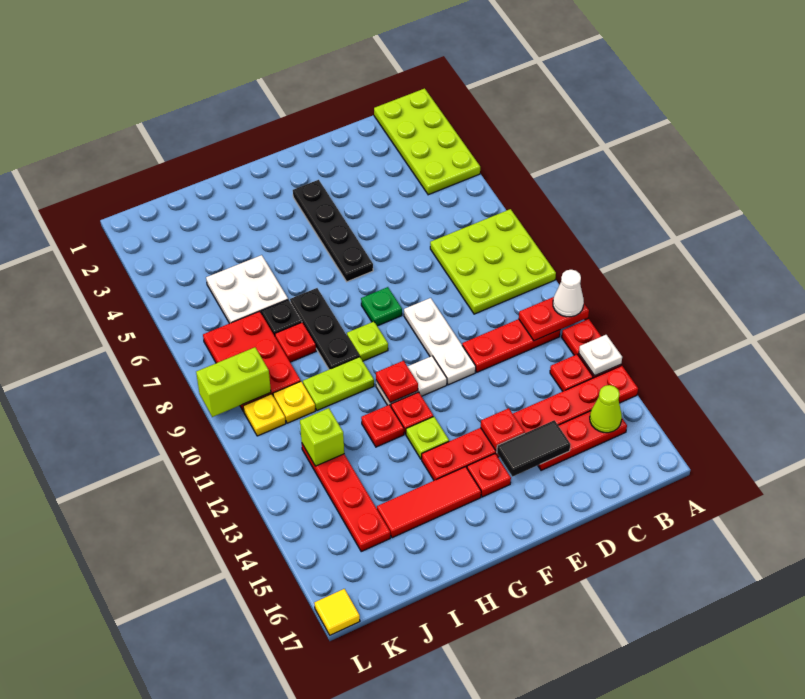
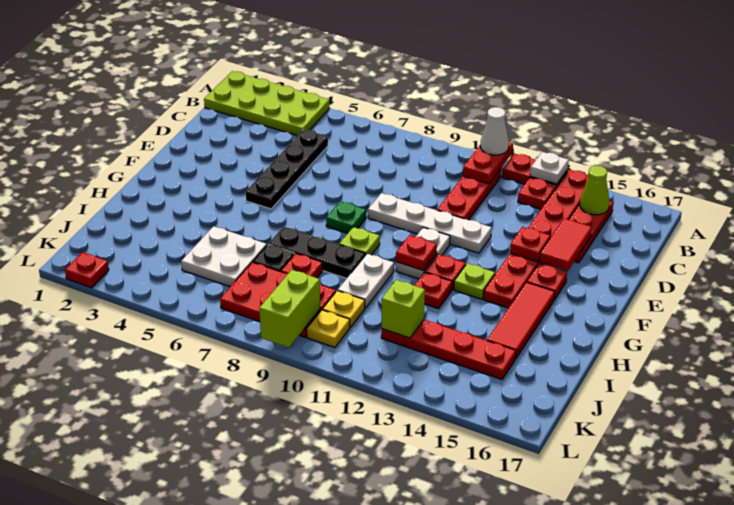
lime plate A7:C9 level 1 -> none
black tile D15:E15 level 2 -> red tile D15:E15 level 2
white plate E9:E11 level 1 -> white plate E9:E12 level 1
black plate F3:F6 level 1 -> black plate C5:F5 level 1
lime plate H10:I10 level 1 -> white plate H10:I10 level 1
none -> red plate L2 level 1
yellow tile L17 level 1 -> none

